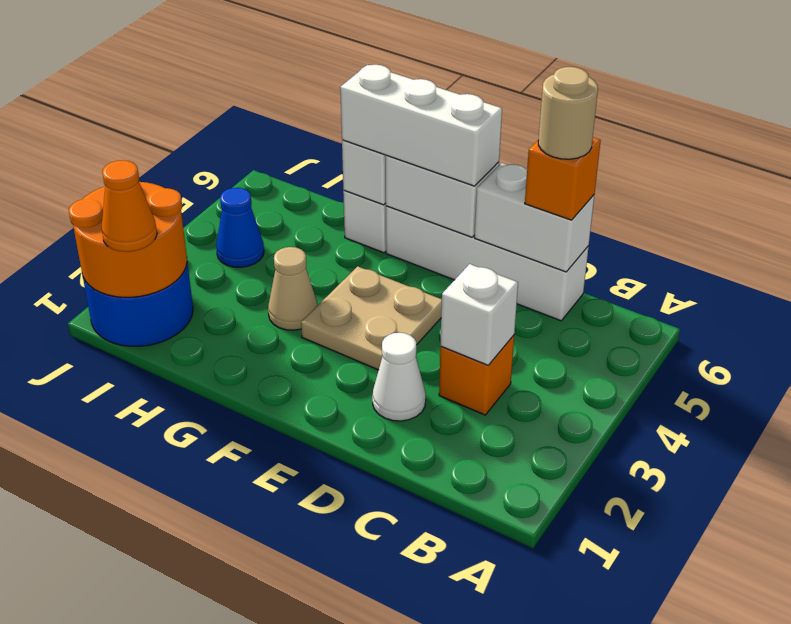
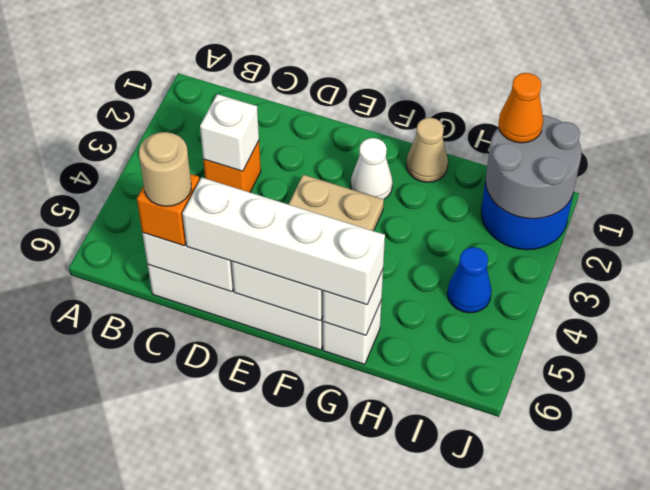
white cone D2 level 1 -> white cone F2 level 1
white brick E6:G6 level 3 -> white brick D6:G6 level 3
tan cone G3 level 1 -> tan cone G1 level 1
orange round brick I1:J2 level 2 -> grey round brick I1:J2 level 2

